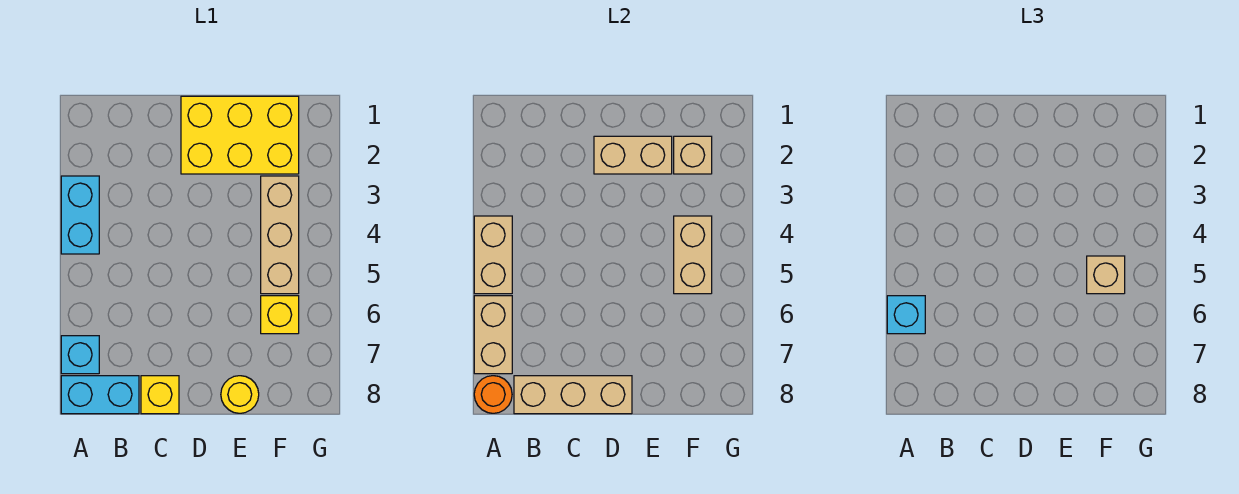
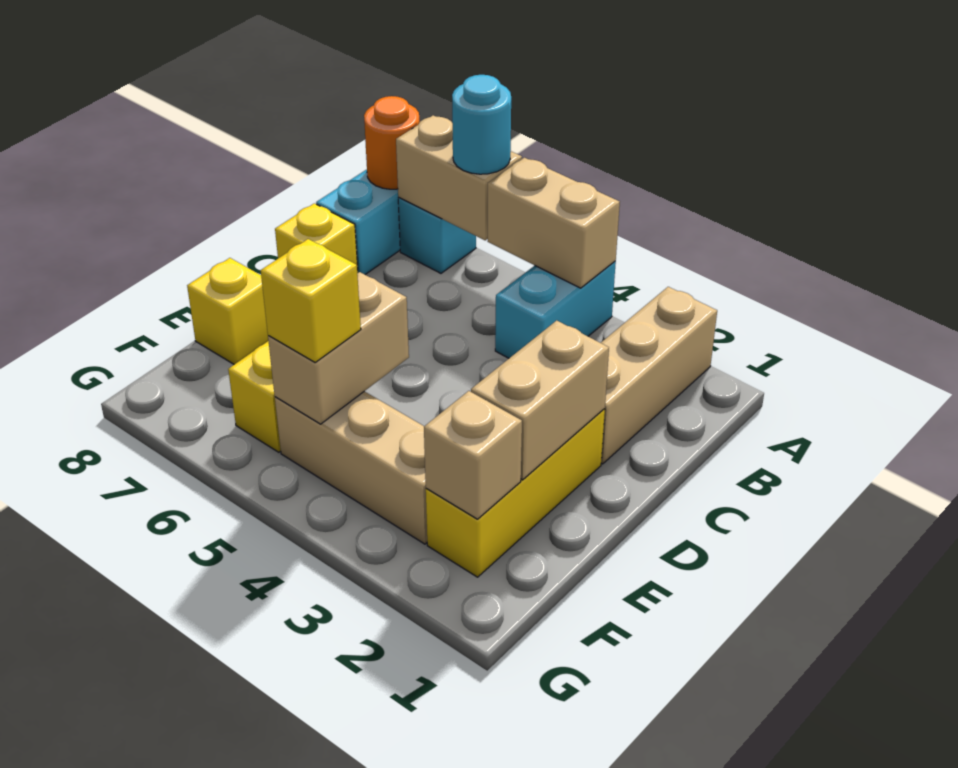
cyan brick A3:A4 level 1 -> cyan brick A4:B4 level 1
cyan brick A6 level 3 -> cyan round brick A6 level 3
tan brick B8:D8 level 2 -> tan brick A2:C2 level 1
yellow brick D1:F2 level 1 -> yellow brick D2:F2 level 1
yellow round brick E8 level 1 -> yellow brick E8 level 1
tan brick F4:F5 level 2 -> tan brick E5:F5 level 2
tan brick F5 level 3 -> yellow brick F5 level 3

